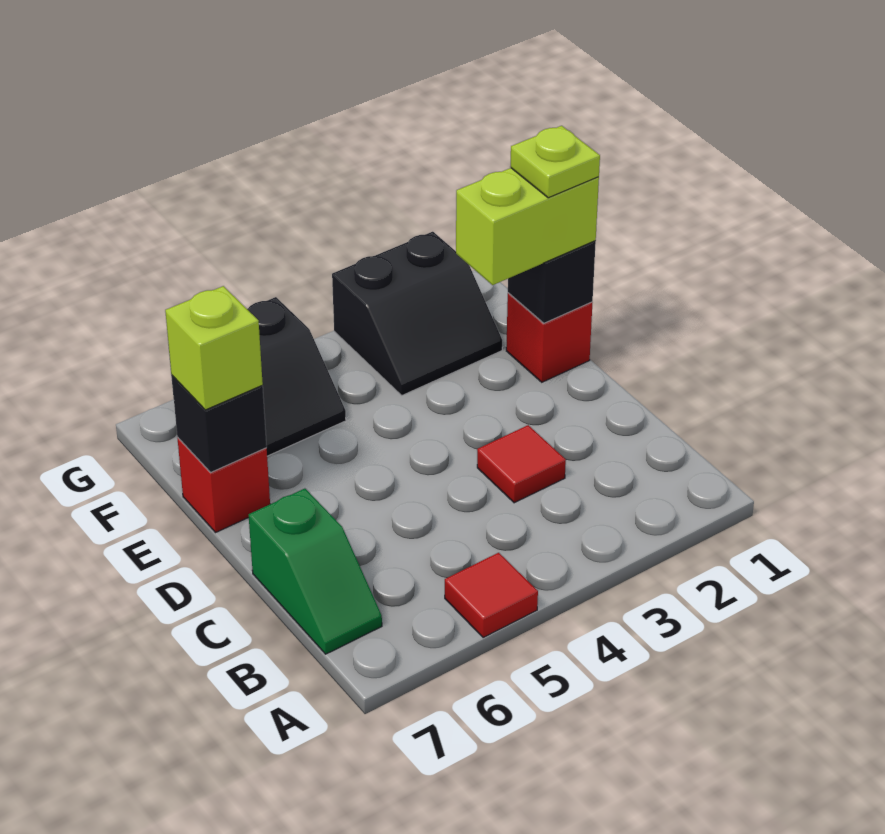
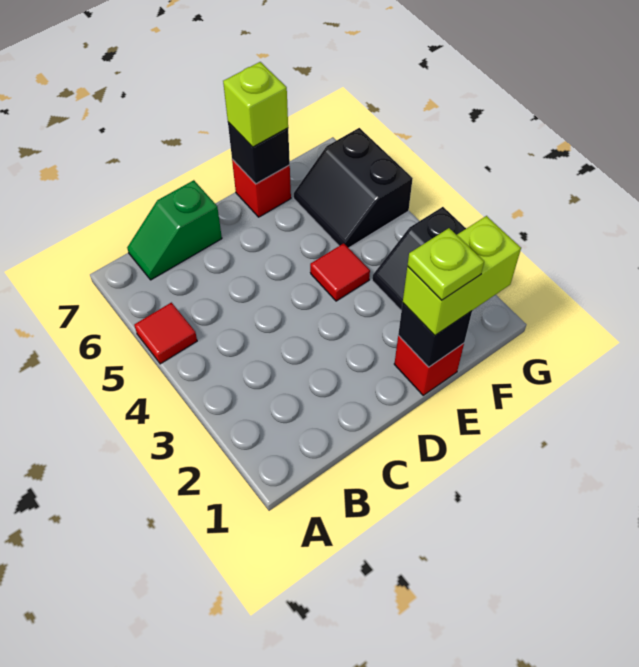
red tile C3 level 1 -> red tile E4 level 1
lime brick E1:E2 level 3 -> lime brick E1:F1 level 3

